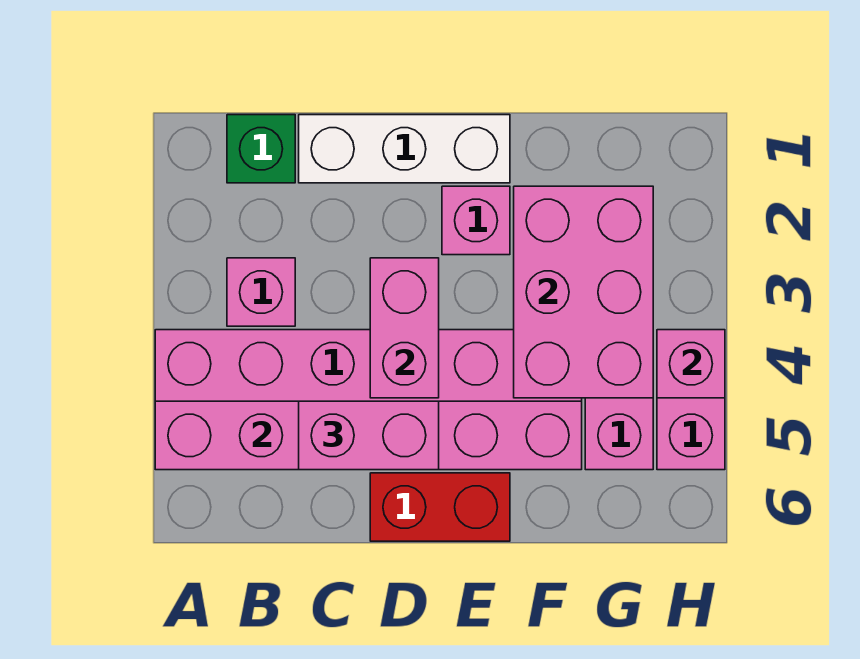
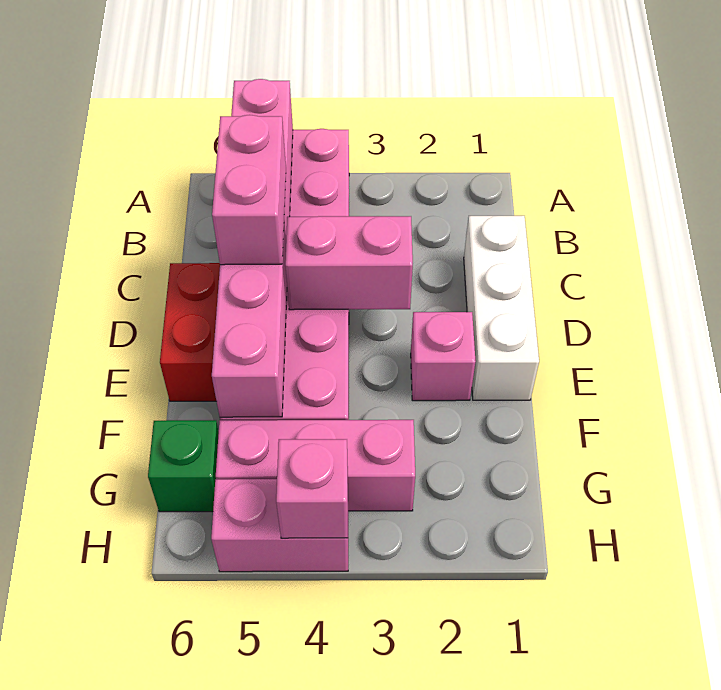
green brick B1 level 1 -> green brick G6 level 1
pink brick B3 level 1 -> none
pink brick F2:G4 level 2 -> none

